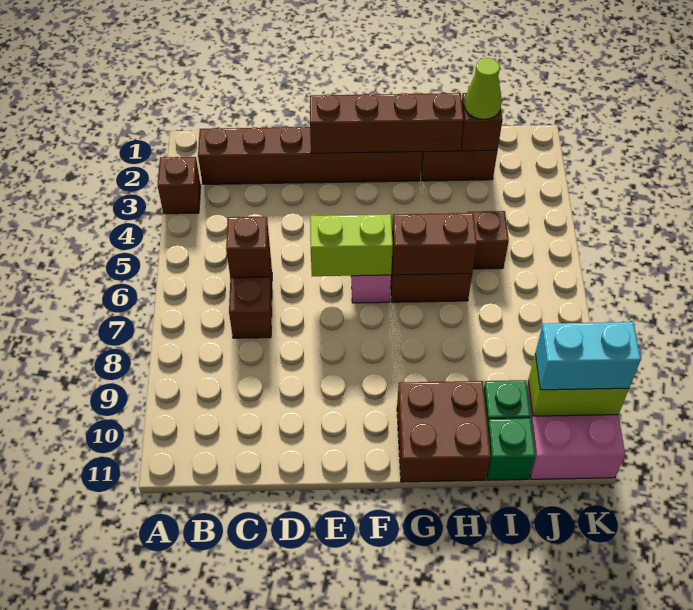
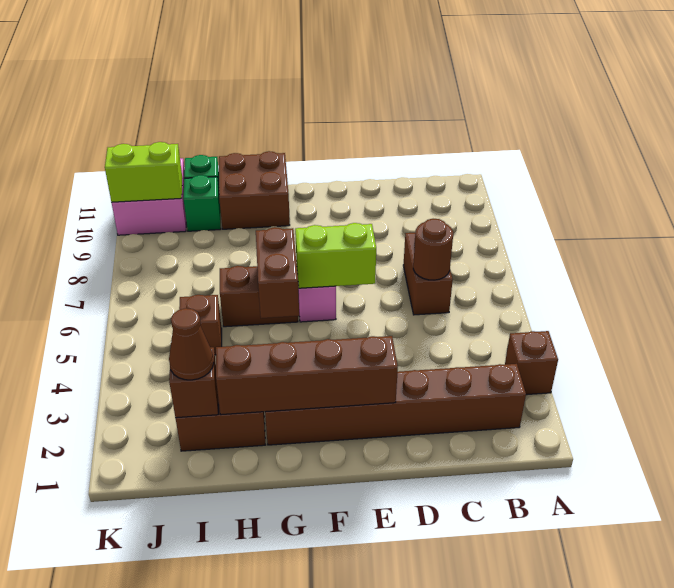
brown brick C6 level 2 -> brown round brick C6 level 2
brown brick G6:H6 level 2 -> brown brick G5:G6 level 2
lime cone I2 level 3 -> brown cone I2 level 3
cyan brick J10:K10 level 3 -> none

